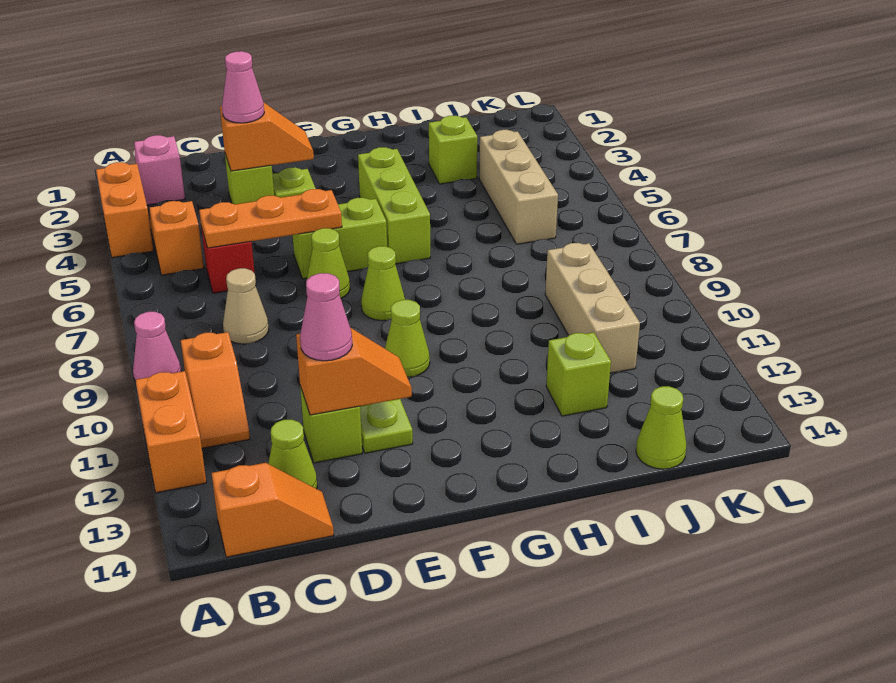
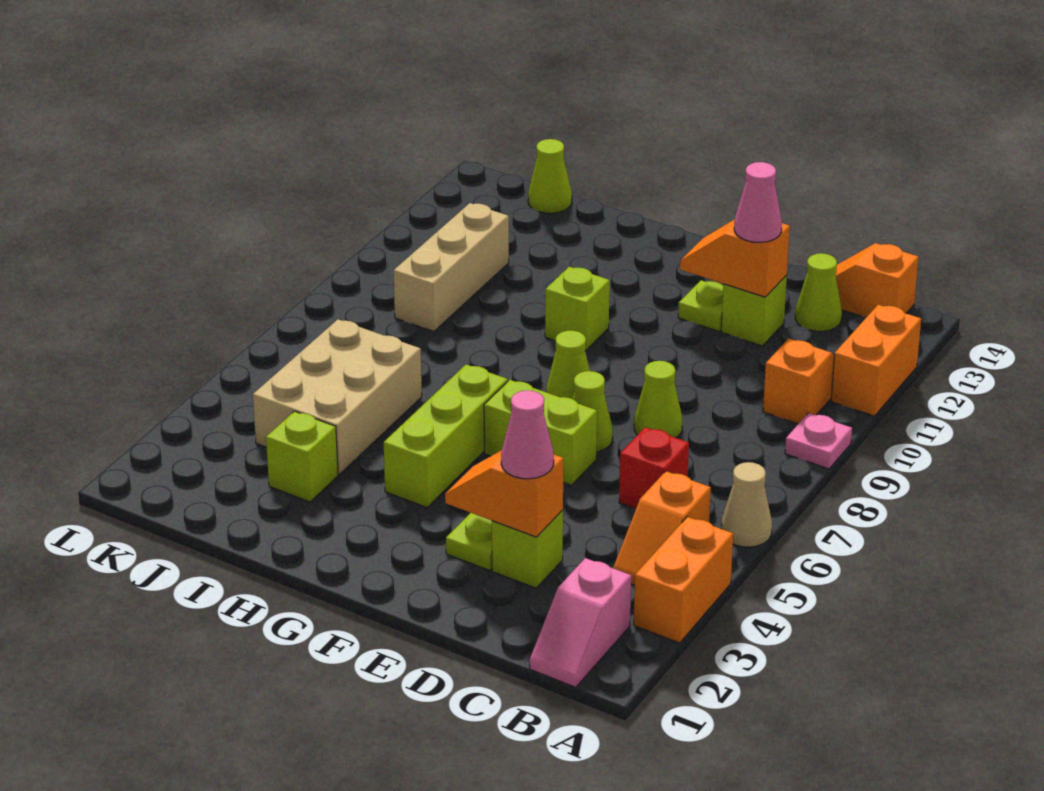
pink cone A9 level 1 -> pink plate A9 level 1
orange plate C6:E6 level 2 -> none
tan cone C8 level 1 -> tan cone A6 level 1
lime cone F10 level 1 -> lime cone D8 level 1
lime brick I12 level 1 -> lime brick G10 level 1
tan brick J4:J6 level 1 -> tan brick I4:J6 level 1

